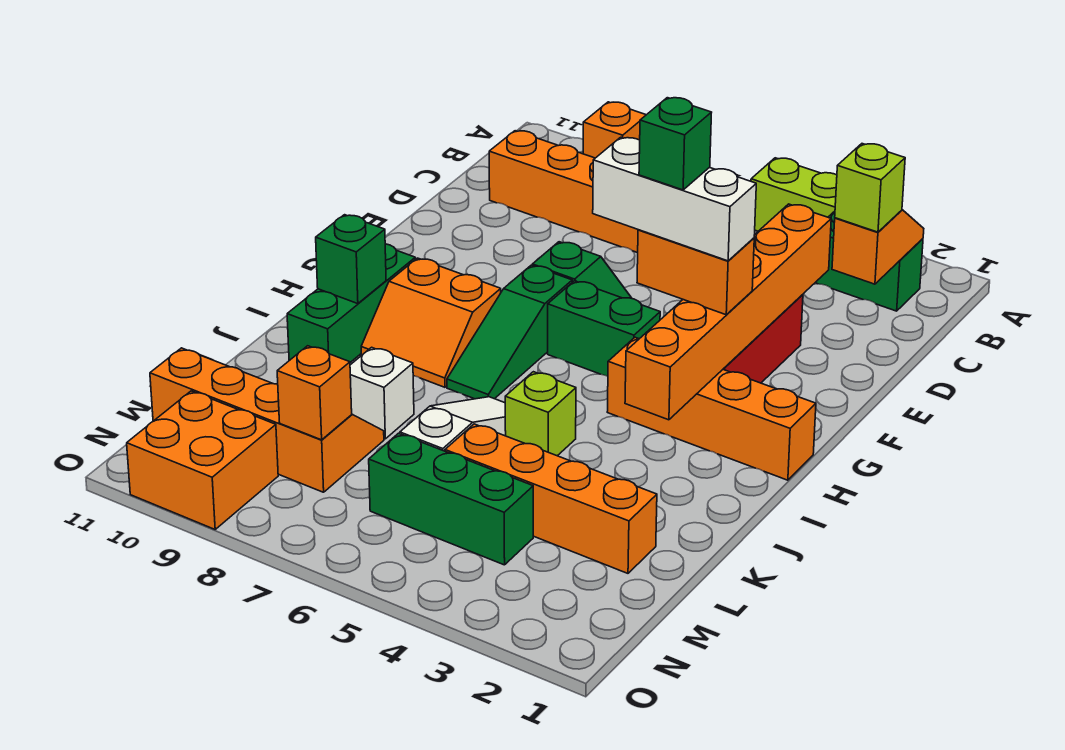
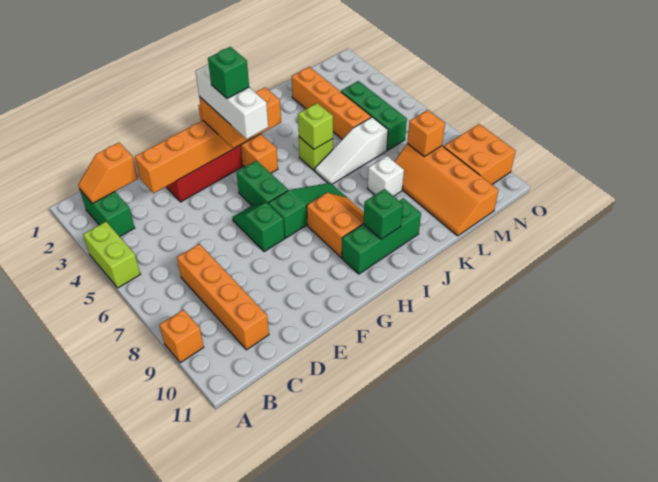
lime brick C2 level 3 -> lime brick J5 level 2

